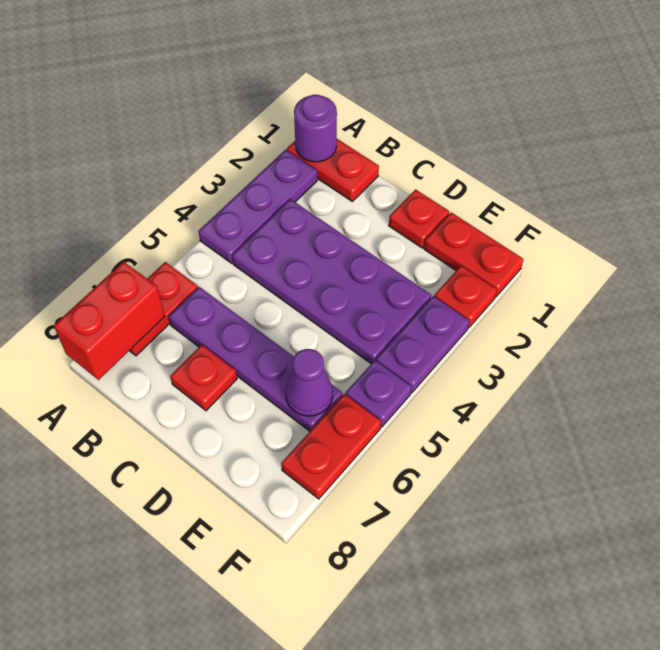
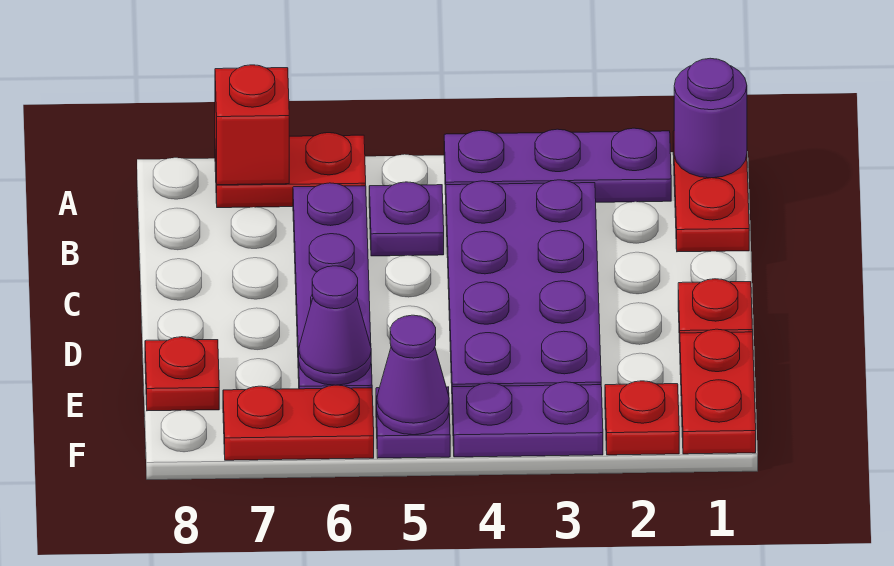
red brick A7:A8 level 2 -> red brick A7 level 2
none -> purple plate B5 level 1
red plate C7 level 1 -> red plate E8 level 1
none -> purple cone F5 level 2

